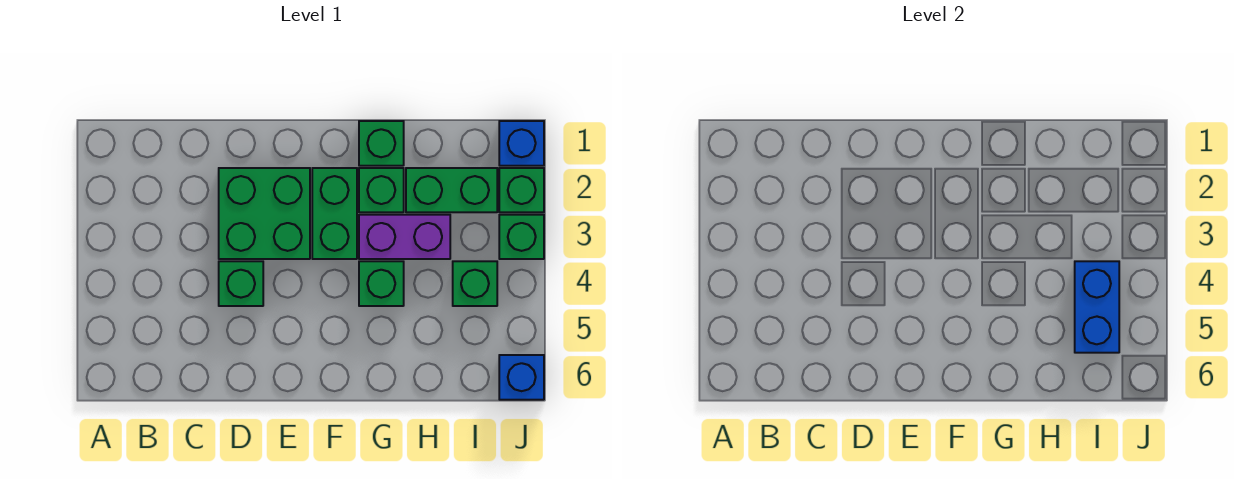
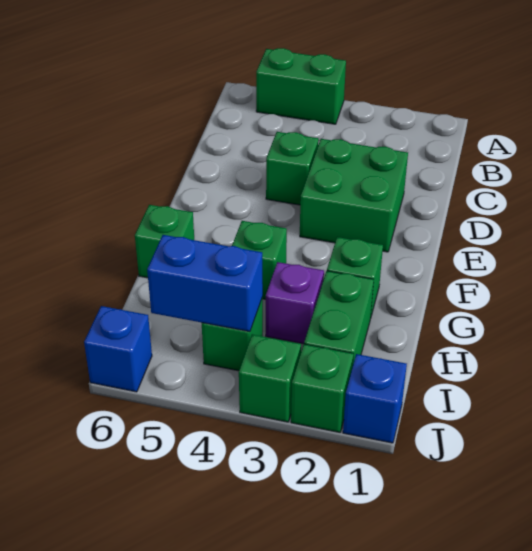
green brick F2:F3 level 1 -> green brick A4:A5 level 1
green brick G1 level 1 -> green brick G6 level 1
purple brick G3:H3 level 1 -> purple brick H3 level 1

